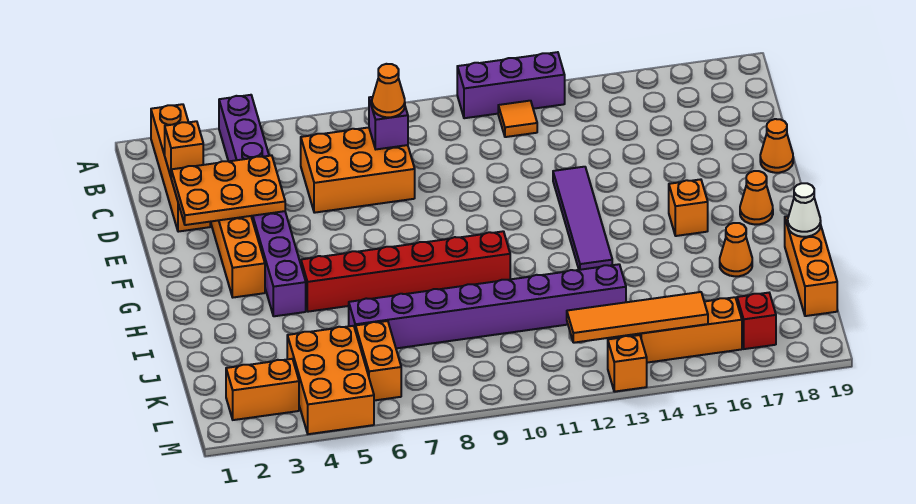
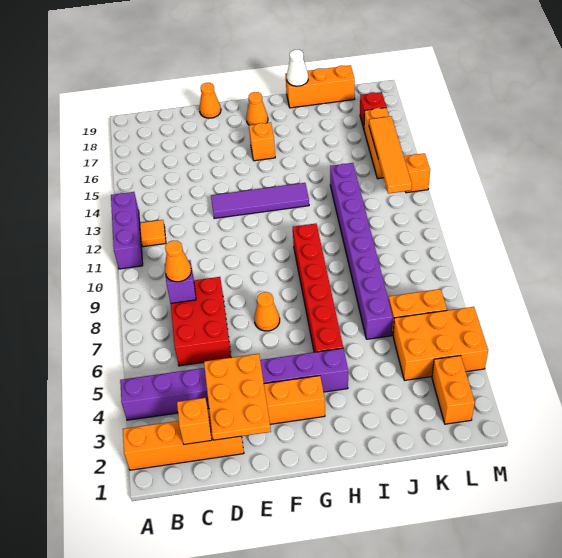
orange brick C6:D8 level 1 -> red brick C6:D8 level 1
orange cone I17 level 1 -> orange cone F7 level 1

